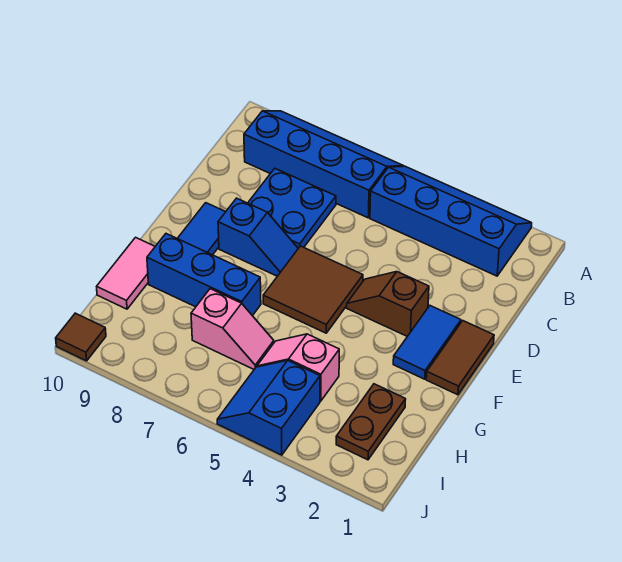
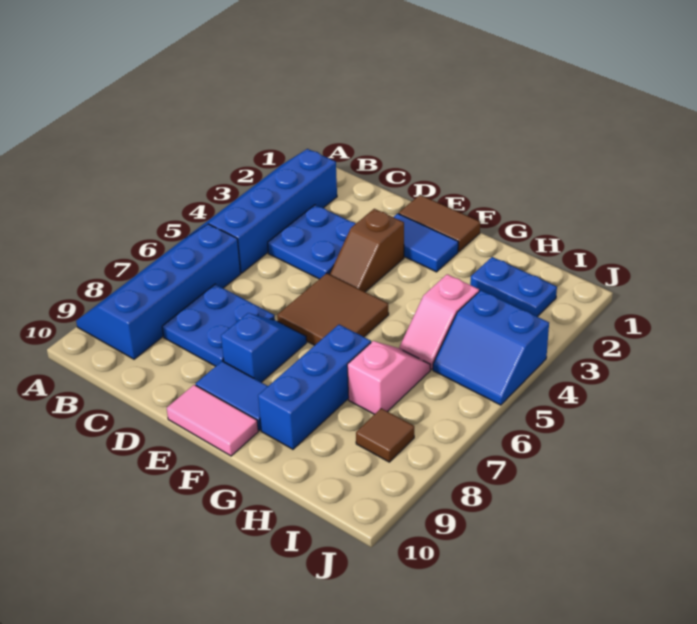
none -> blue plate C3:D4 level 1
pink tile G10:H10 level 1 -> pink tile E10:F10 level 1
brown plate H2:I2 level 1 -> blue plate H2:I2 level 1
brown tile J10 level 1 -> brown tile I8 level 1

